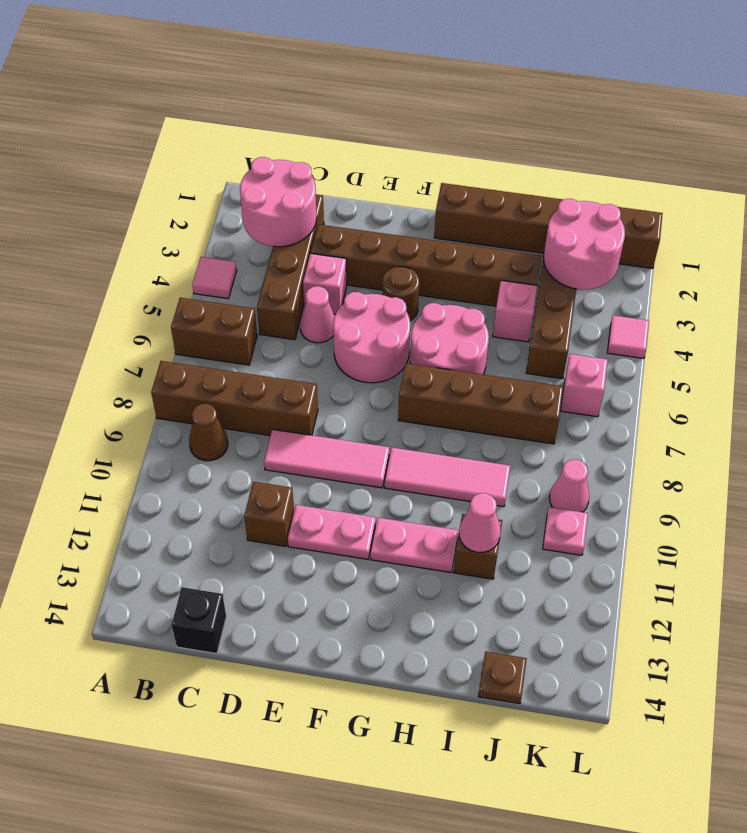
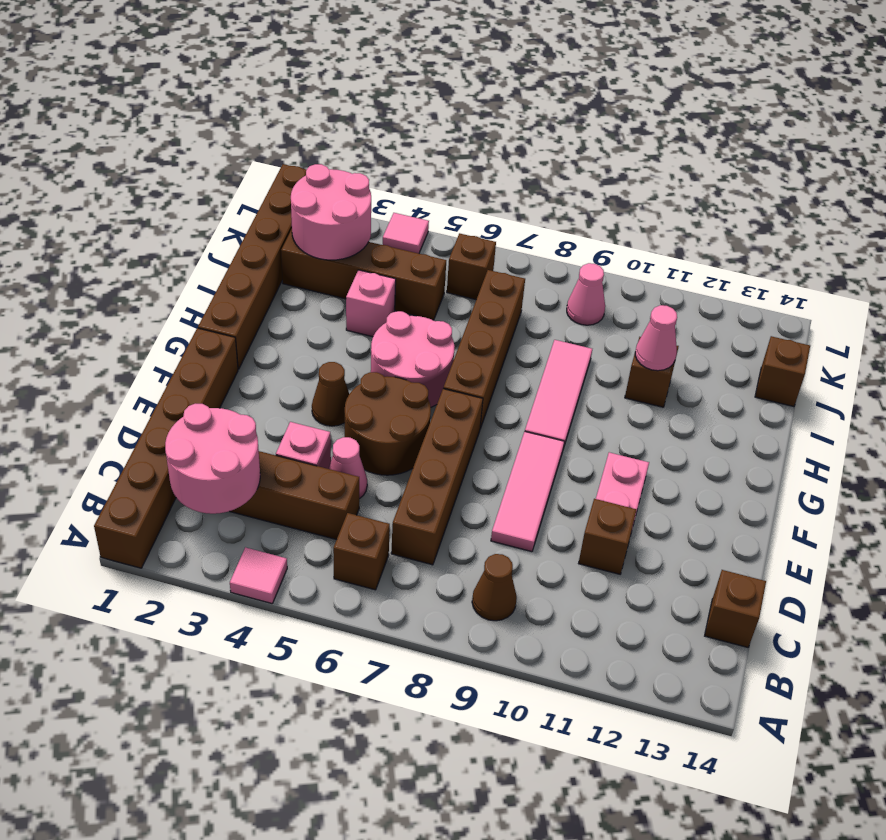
brown brick A6:B6 level 1 -> brown brick B6 level 1
brown brick A8:D8 level 1 -> brown brick C7:F7 level 1
black brick C14 level 1 -> brown brick C14 level 1
brown brick D3:I3 level 1 -> brown brick A1:F1 level 1
pink round brick E5:F6 level 1 -> brown round brick E5:F6 level 1
brown round brick F4 level 1 -> brown cone F4 level 1
pink plate G11:H11 level 1 -> none
brown plate J14 level 1 -> brown brick J14 level 1
pink brick K6 level 1 -> brown brick K6 level 1
pink plate K10 level 1 -> none

